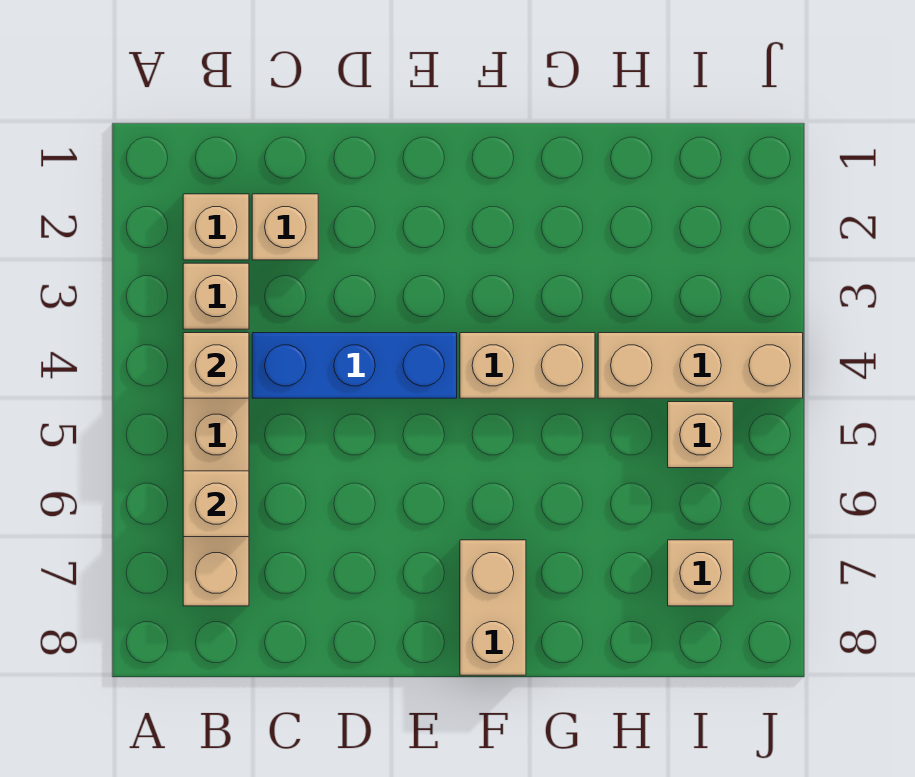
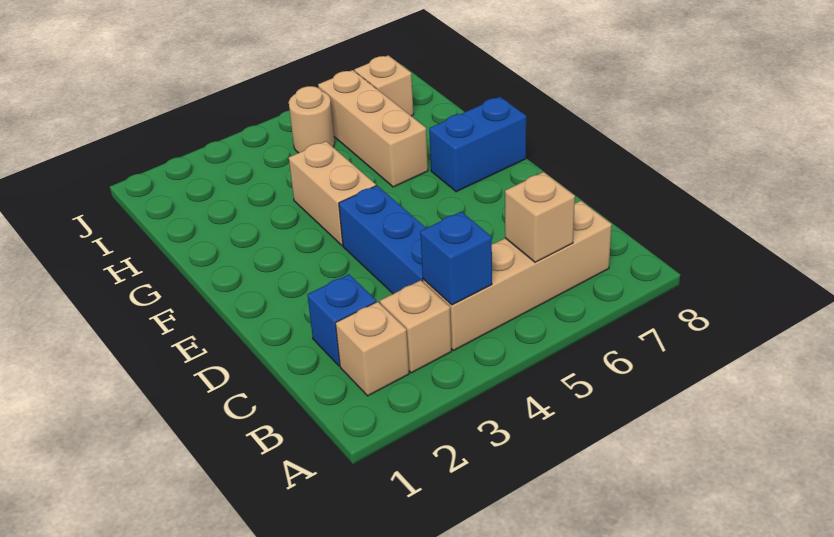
tan brick B4 level 2 -> blue brick B4 level 2
tan brick C2 level 1 -> blue brick C2 level 1
tan brick F7:F8 level 1 -> blue brick F7:F8 level 1
tan brick H4:J4 level 1 -> tan brick G6:I6 level 1
tan brick I5 level 1 -> tan round brick I5 level 1

